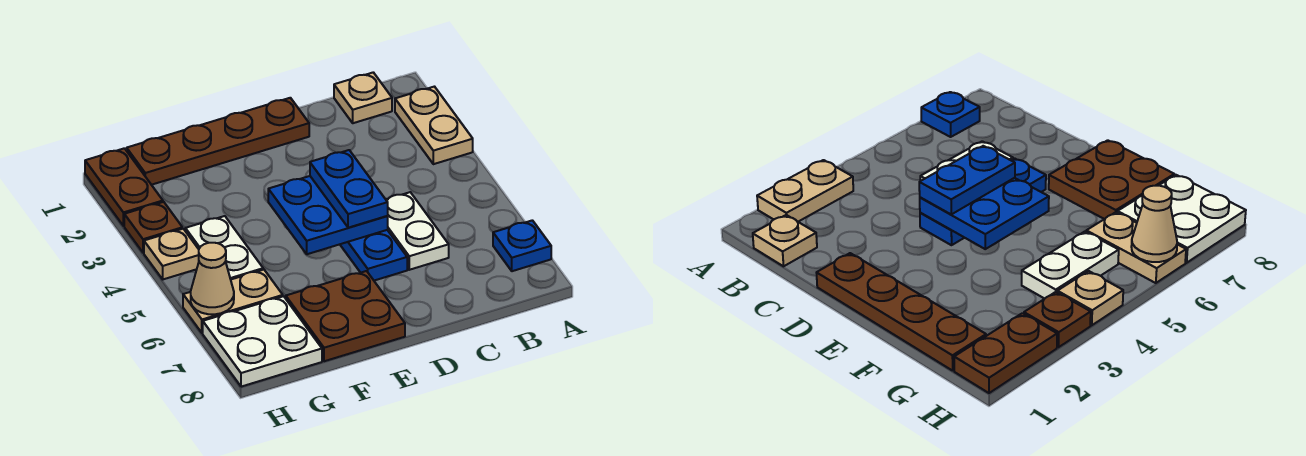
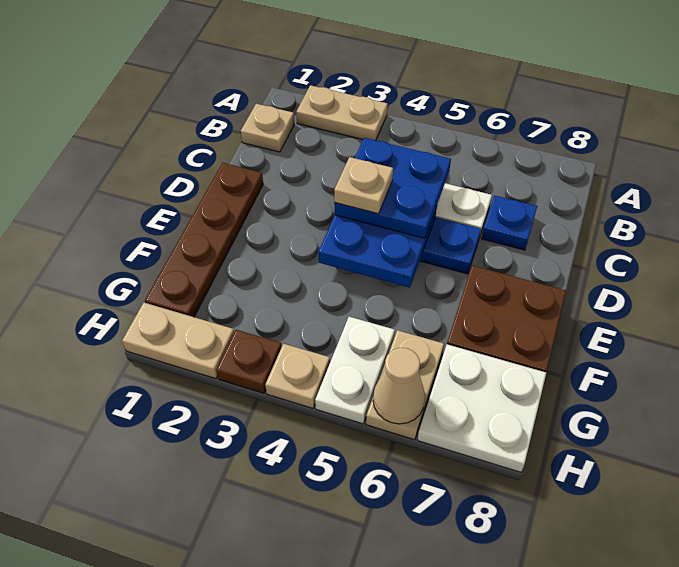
blue plate A7 level 1 -> blue plate C7 level 1
blue plate D4:D5 level 3 -> blue plate C4:D5 level 3
none -> tan plate D4 level 4
white plate G4:G5 level 1 -> white plate G5:H5 level 1
brown plate H1:H2 level 1 -> tan plate H1:H2 level 1

